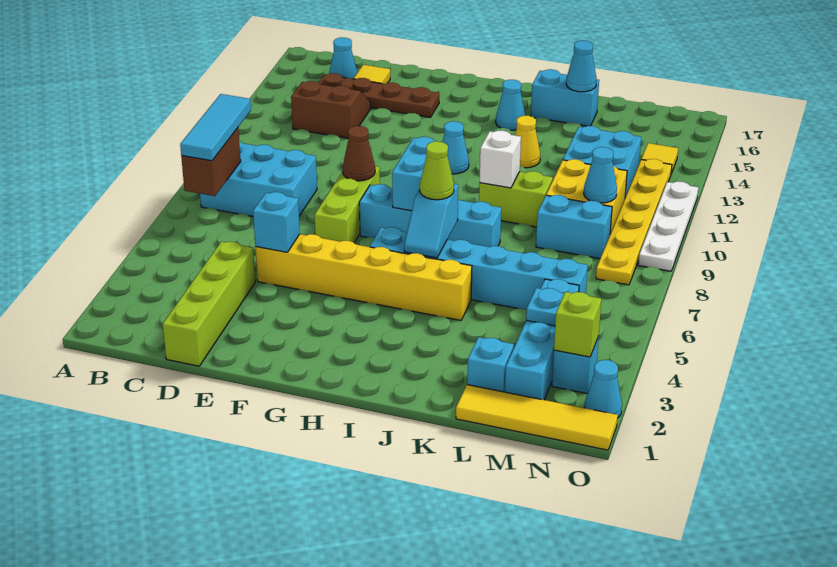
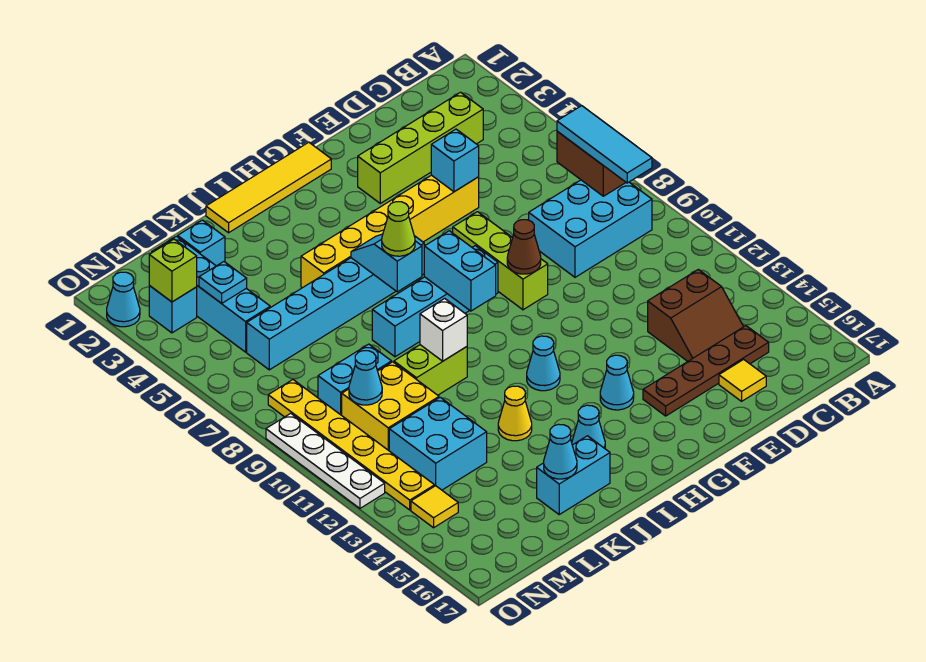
cyan cone C16 level 1 -> cyan cone G14 level 1
lime brick D1:D4 level 1 -> lime brick C3:F3 level 1
yellow tile L1:O1 level 1 -> yellow tile G1:J1 level 1

